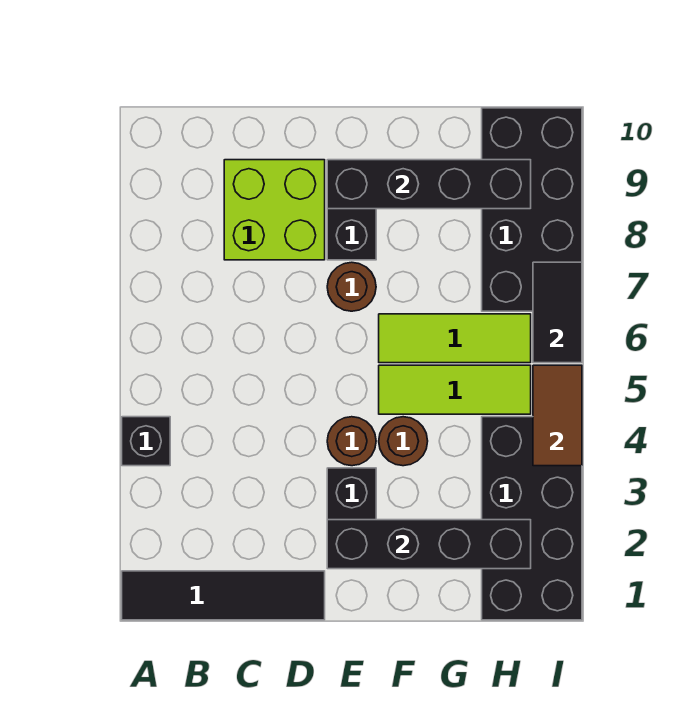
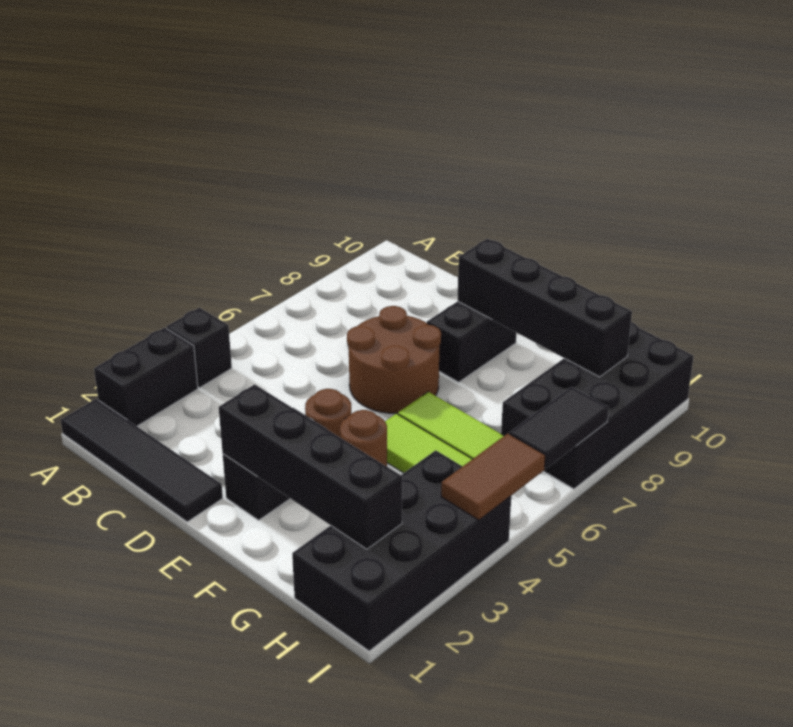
none -> black brick A2:A3 level 1
lime brick C8:D9 level 1 -> none
brown round brick E7 level 1 -> brown round brick D6:E7 level 1

